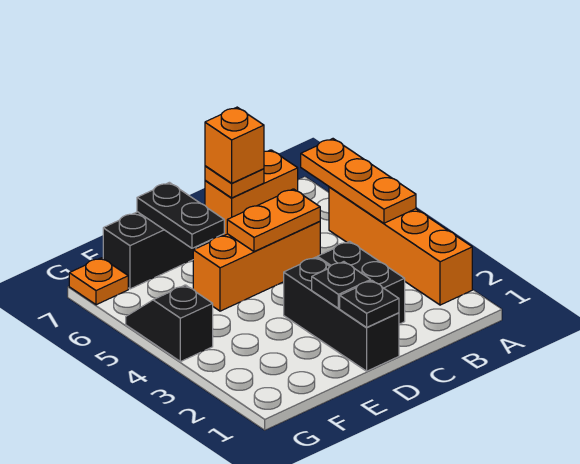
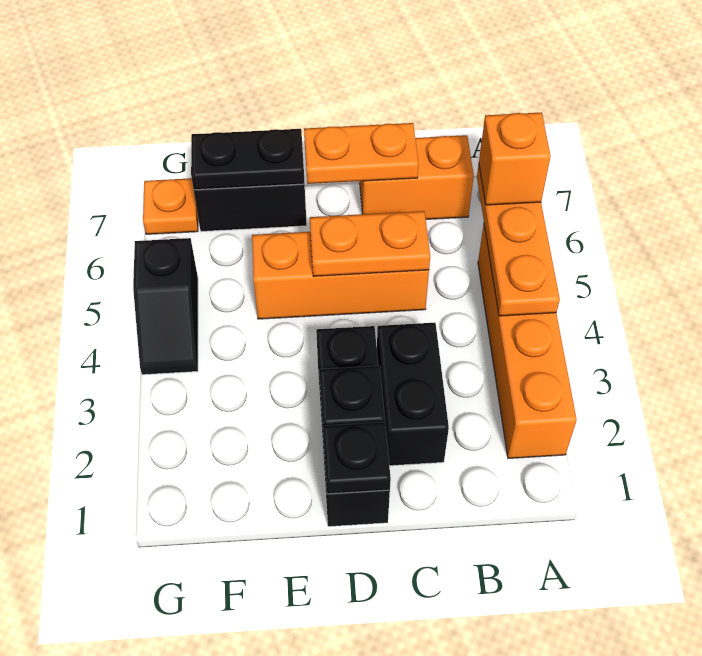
orange plate C7 level 2 -> orange plate C7:D7 level 2
orange brick C7 level 3 -> orange brick A6 level 3
black plate E6:E7 level 2 -> black plate E7:F7 level 2
black slope G4:G5 level 1 top 4 -> black slope G4:G5 level 1 top 5

